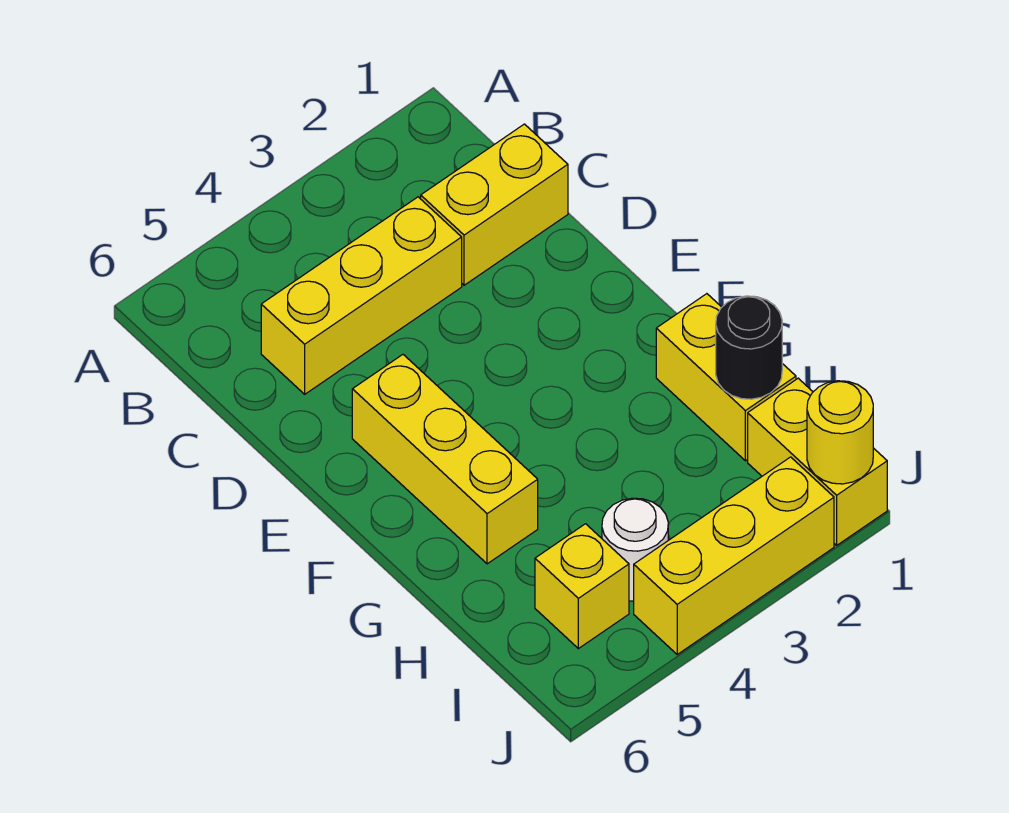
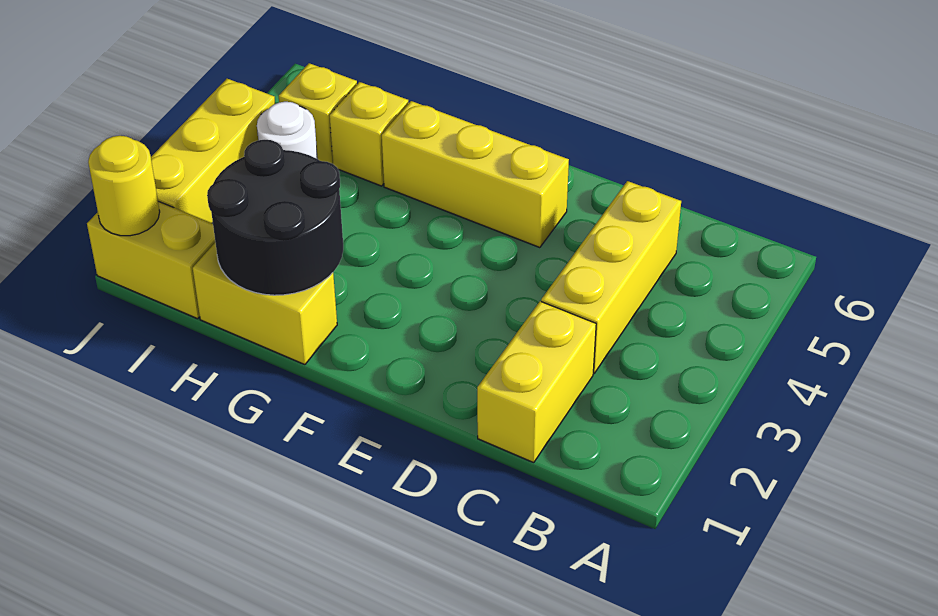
black round brick H1 level 2 -> black round brick G1:H2 level 2
none -> yellow brick H5 level 1

